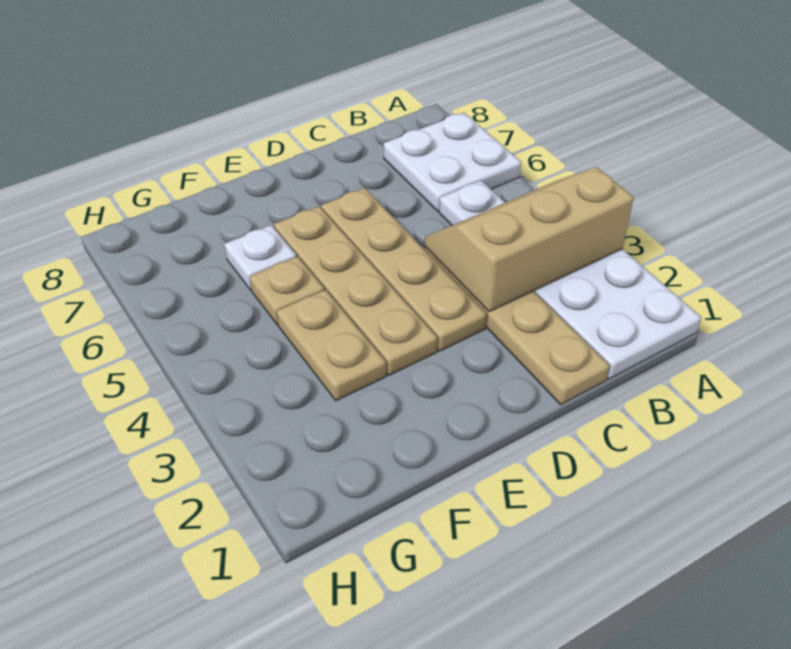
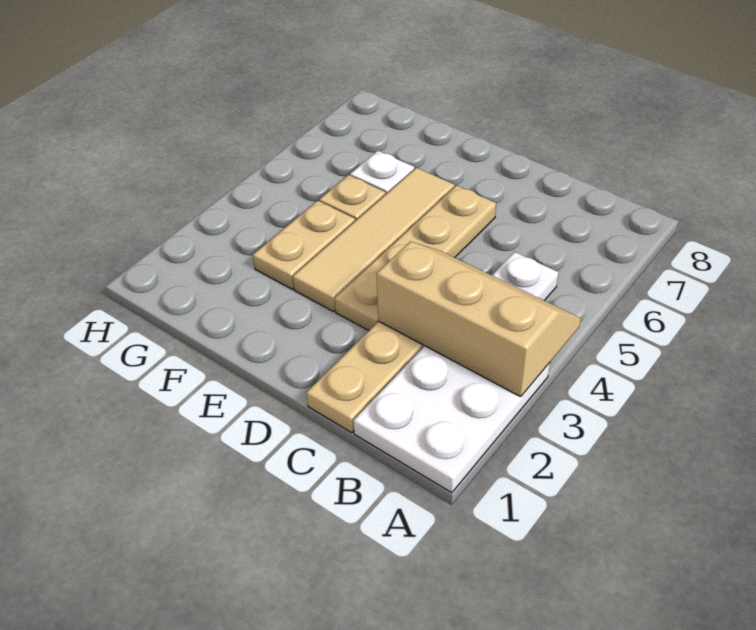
white plate A6:B7 level 1 -> none
tan plate E3:E6 level 1 -> tan tile E3:E6 level 1

